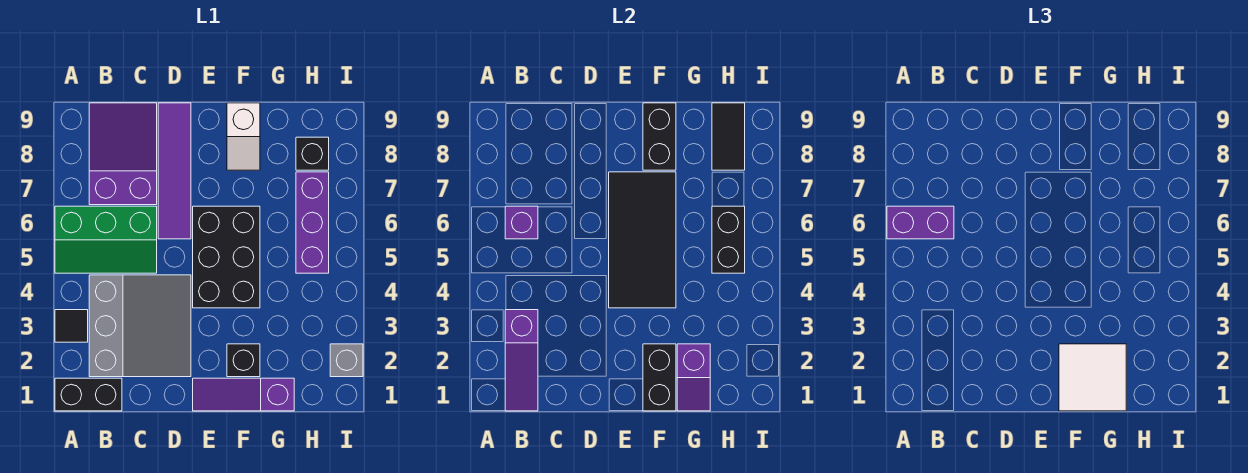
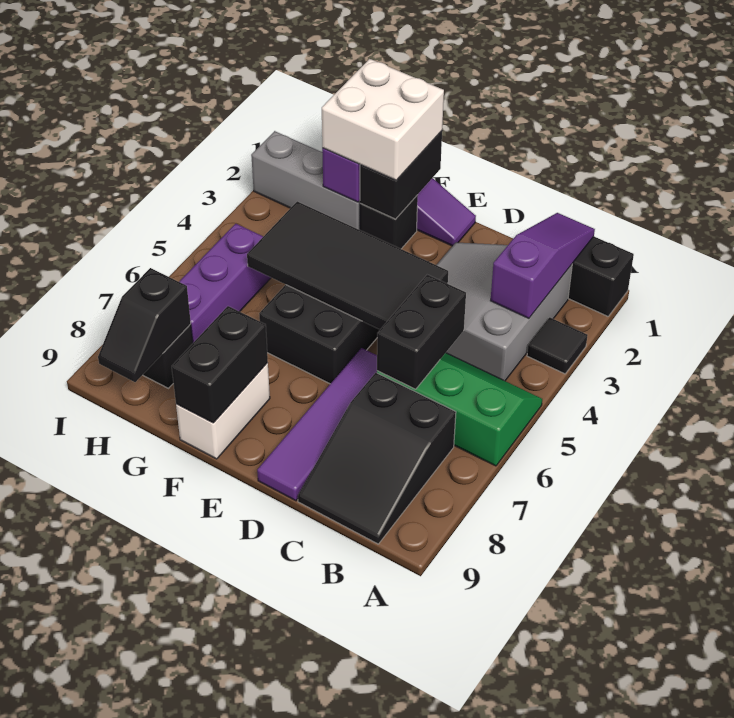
purple brick A6:B6 level 3 -> none
purple brick B6 level 2 -> none
purple slope B7:C9 level 1 top 7 -> black slope B7:C9 level 1 top 7
black tile E4:F7 level 2 -> black tile D4:G5 level 2
white tile F1:G2 level 3 -> white brick F1:G2 level 3
white slope F8:F9 level 1 top 9 -> white brick F8:F9 level 1
black brick H5:H6 level 2 -> black brick C5:C6 level 2
black tile H8:H9 level 2 -> black slope H8:H9 level 2 top 8
grey brick I2 level 1 -> grey brick G2:I2 level 1

